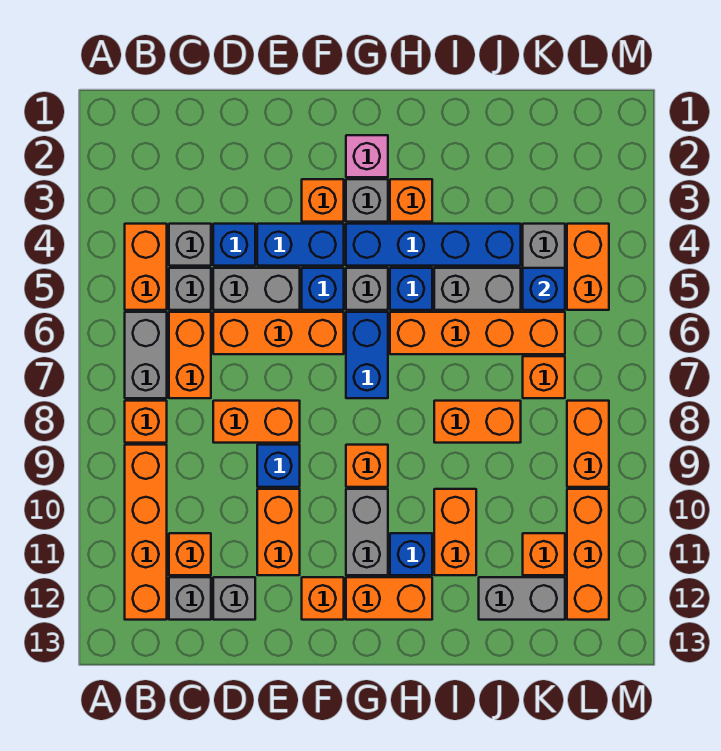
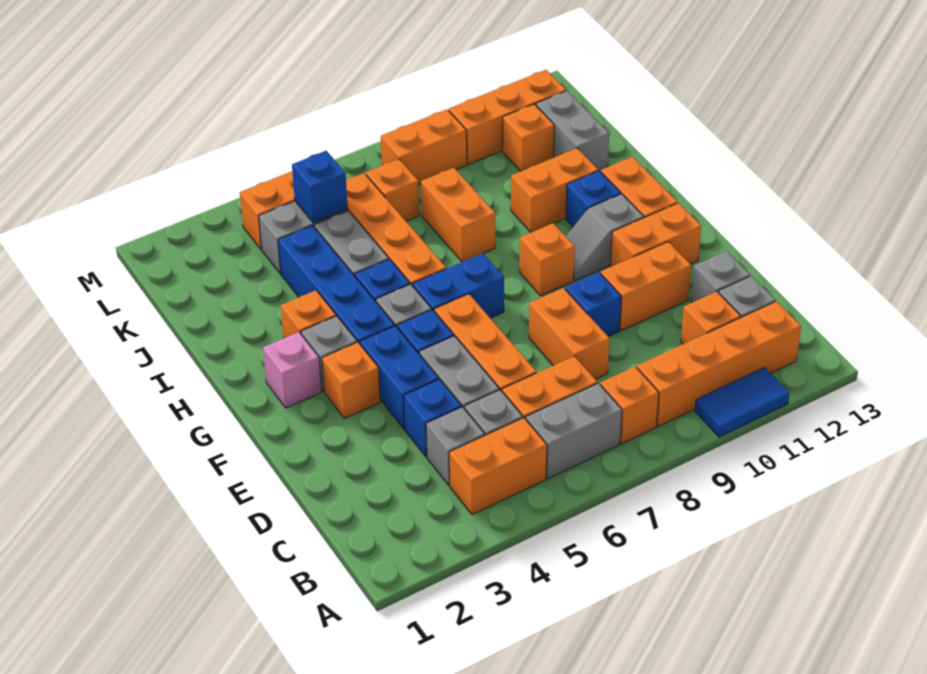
none -> blue tile A10:A11 level 1
orange brick F12 level 1 -> orange brick F11:F12 level 1
grey brick G10:G11 level 1 -> grey slope G10:G11 level 1 top 11

